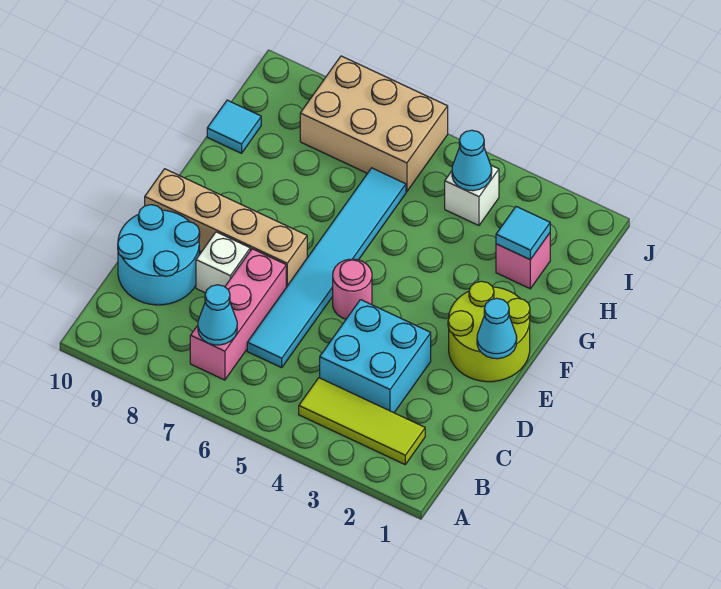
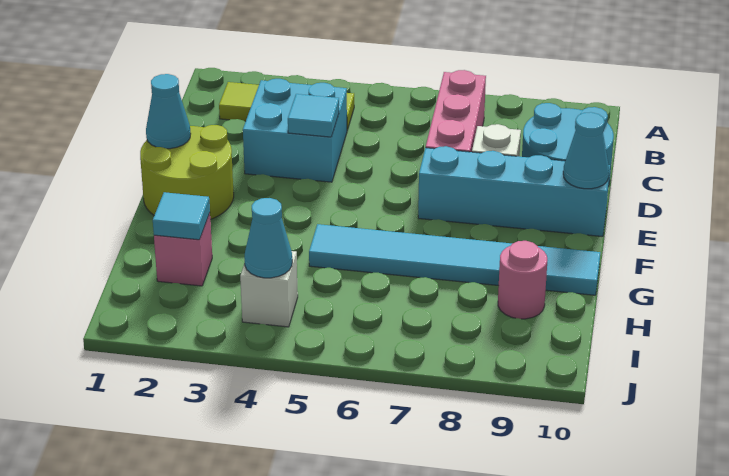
cyan cone B7 level 2 -> cyan cone E10 level 2
cyan tile C6:H6 level 1 -> cyan tile G5:G10 level 1
pink round brick E5 level 1 -> pink round brick H9 level 1
tan brick E7:E10 level 1 -> cyan brick E7:E10 level 1
cyan tile H10 level 1 -> cyan tile D4 level 2
tan brick I6:J8 level 1 -> none

